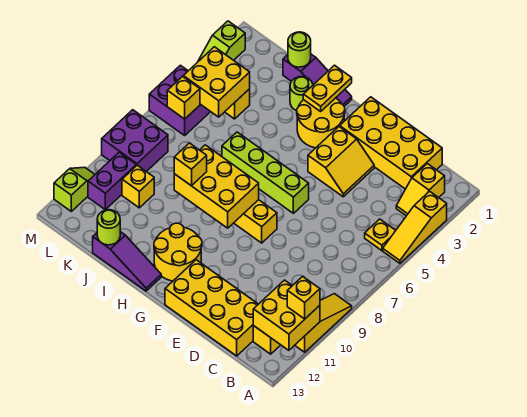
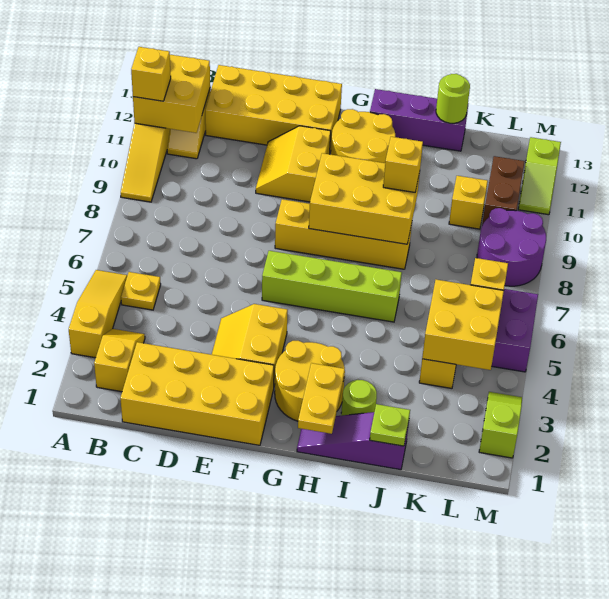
none -> yellow slope E10:F11 level 1 top F
purple slope H13:J13 level 1 top J -> purple brick H13:J13 level 1
lime round brick J1 level 2 -> lime plate J1 level 2
purple brick L8:M9 level 1 -> purple round brick L8:M9 level 1
purple brick L10:L11 level 1 -> brown brick L10:L11 level 1

